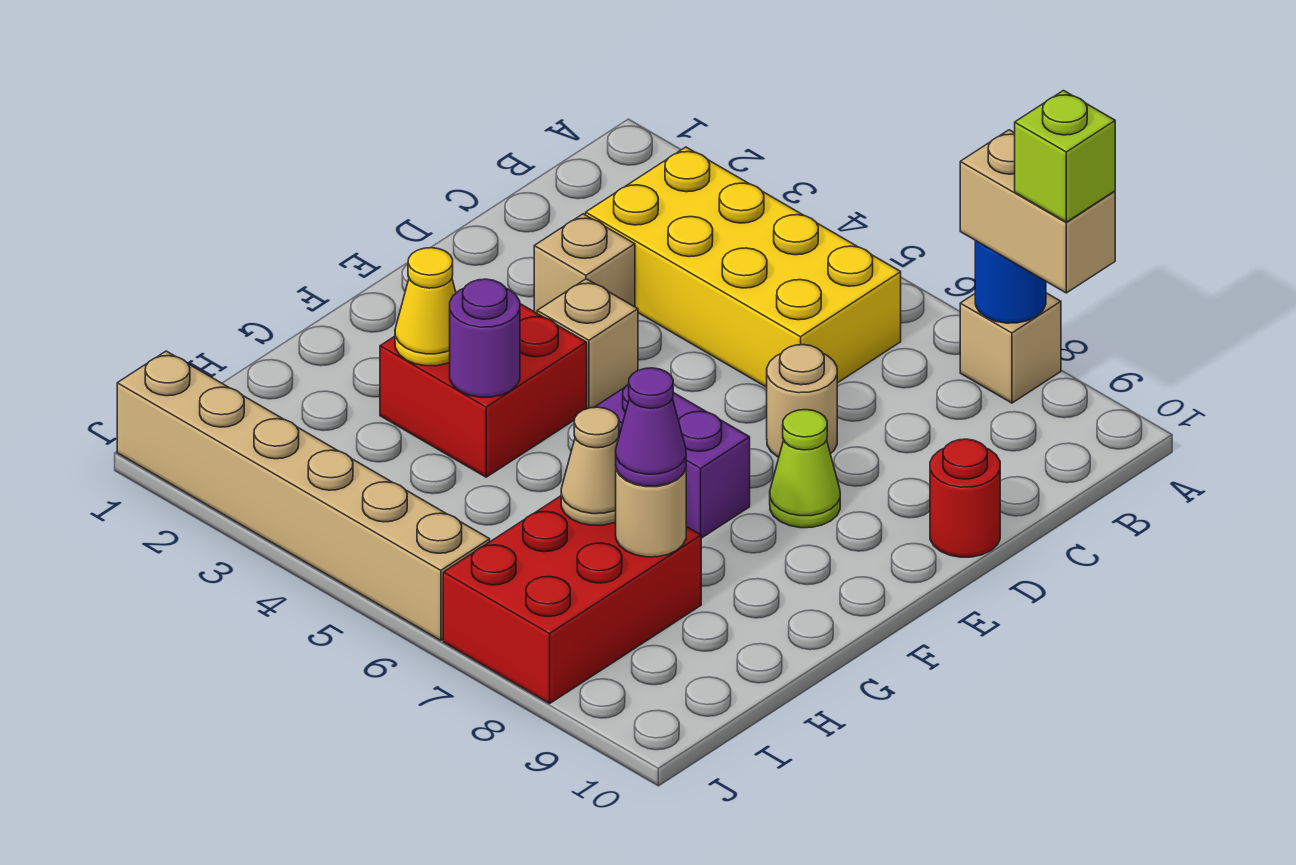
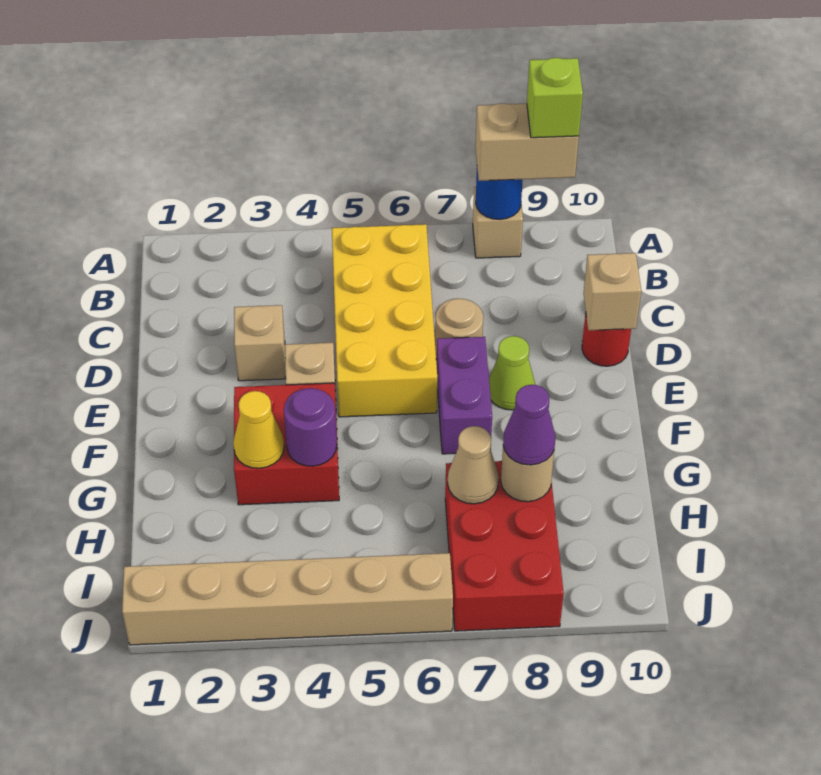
yellow brick B3:C6 level 1 -> yellow brick B5:E6 level 1
none -> tan brick D10 level 2
purple brick F6:F7 level 1 -> purple brick E7:F7 level 1

